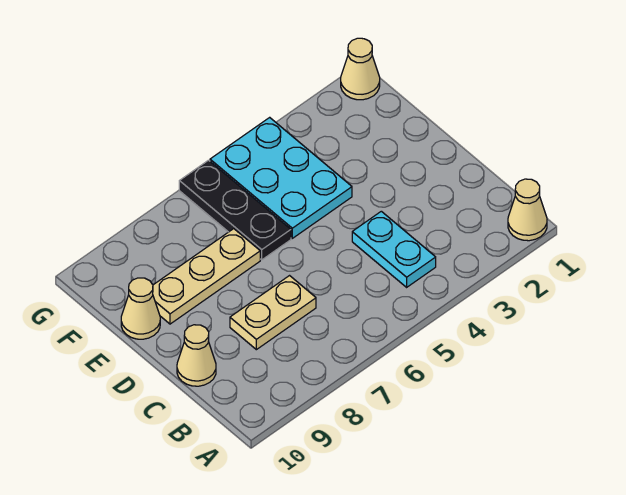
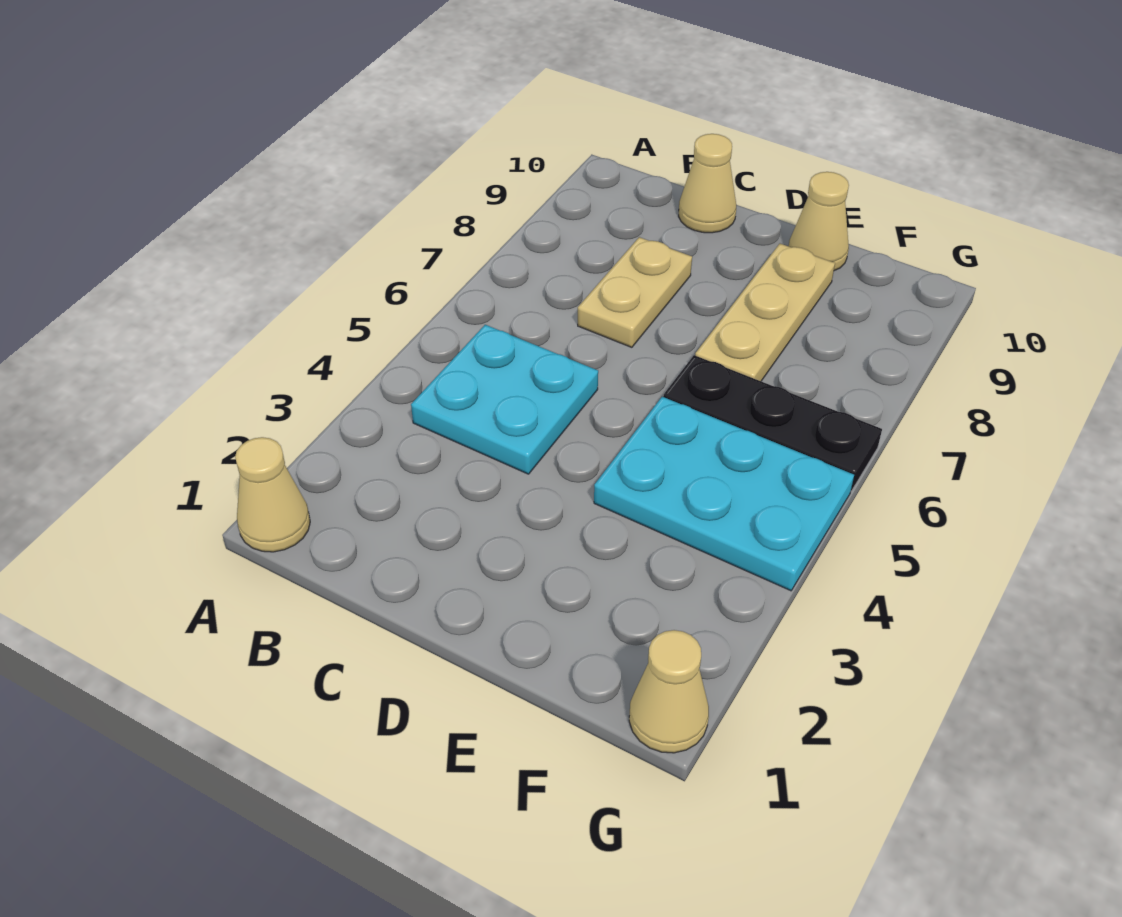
cyan plate B4:C4 level 1 -> cyan plate B4:C5 level 1

